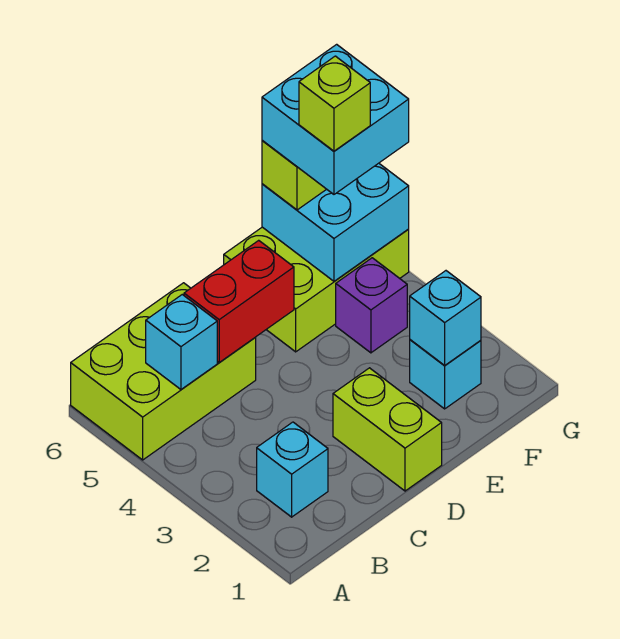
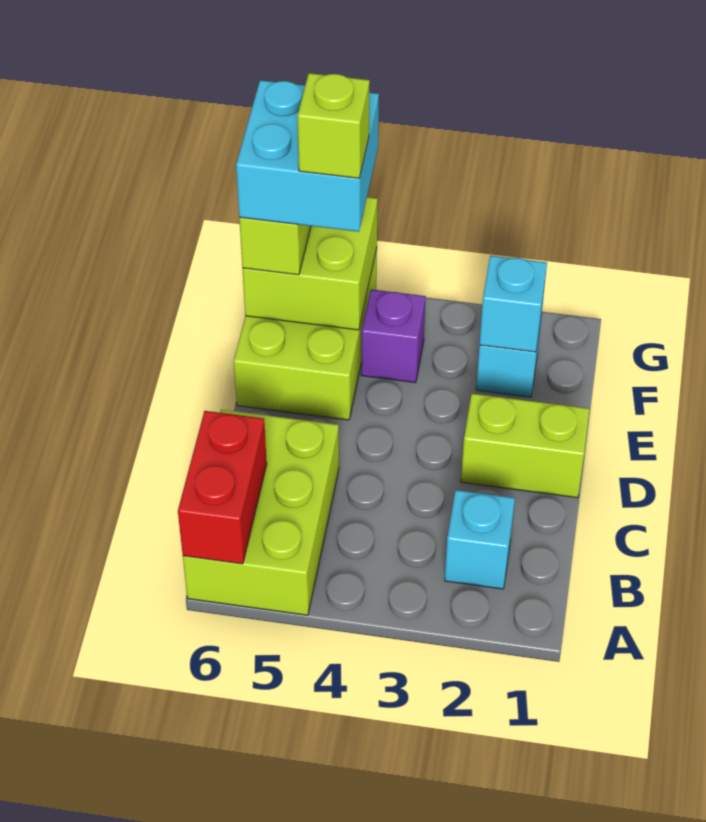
cyan brick B5 level 2 -> none
red brick C5:D5 level 2 -> red brick A6:B6 level 2
cyan brick F5:G6 level 2 -> lime brick F5:G6 level 2

